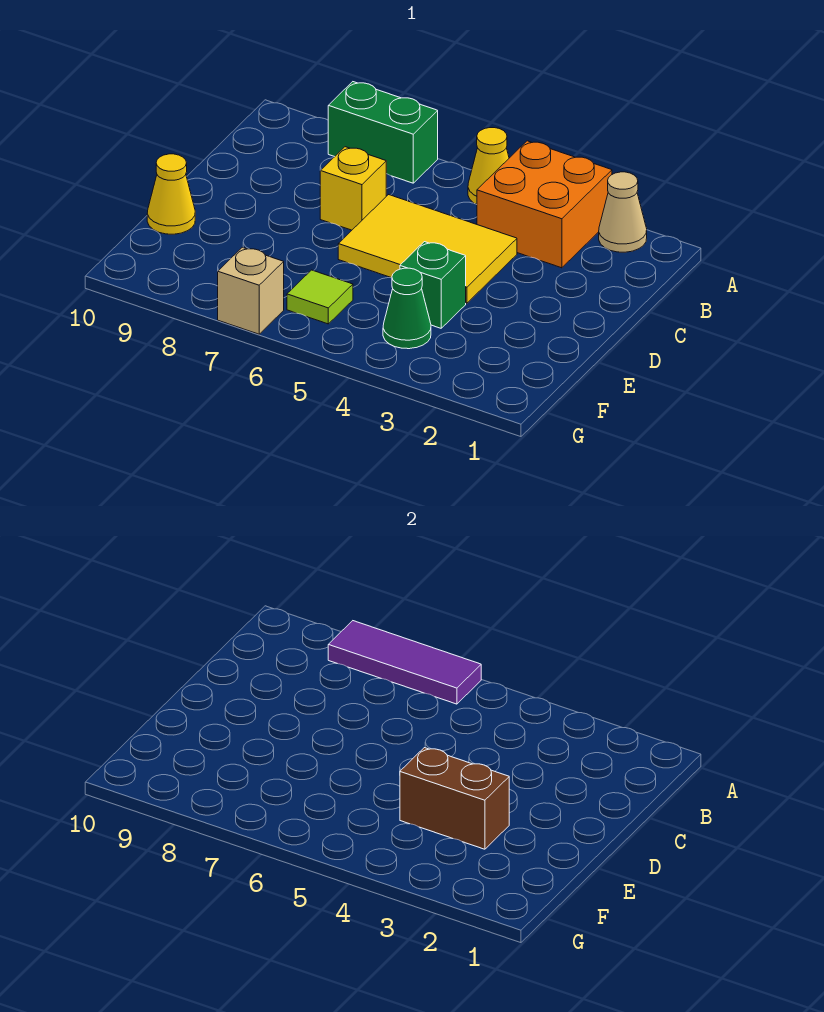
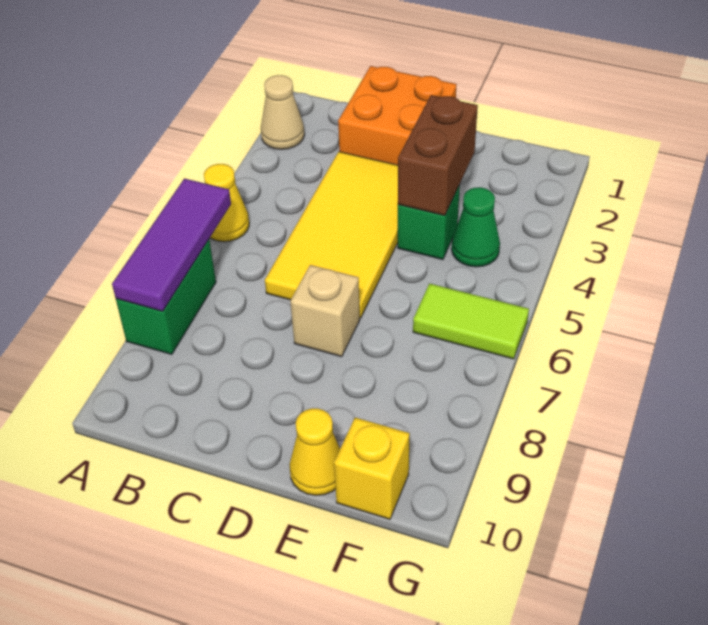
orange brick A3:B4 level 1 -> orange brick C1:D2 level 1
yellow tile C4:D6 level 1 -> yellow tile C3:D6 level 1
yellow brick C7 level 1 -> yellow brick F10 level 1
lime tile F6 level 1 -> lime tile F6:G6 level 1
tan brick G7 level 1 -> tan brick D7 level 1

